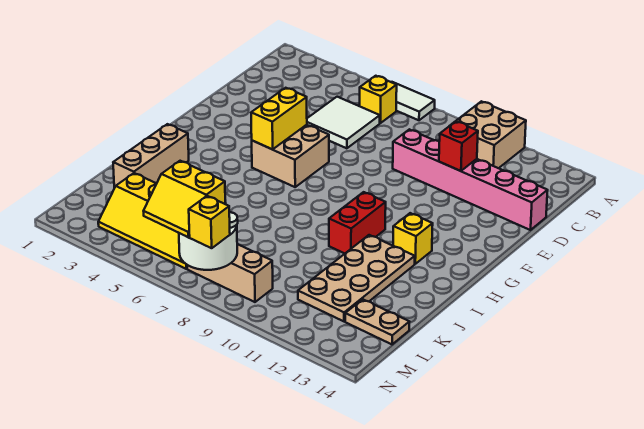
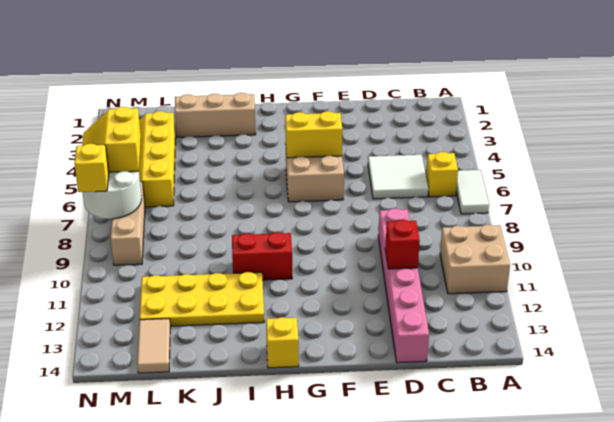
yellow brick H12 level 1 -> yellow brick H14 level 1
tan plate I11:L12 level 1 -> yellow plate I11:L12 level 1
tan plate L13:L14 level 1 -> tan tile L13:L14 level 1

